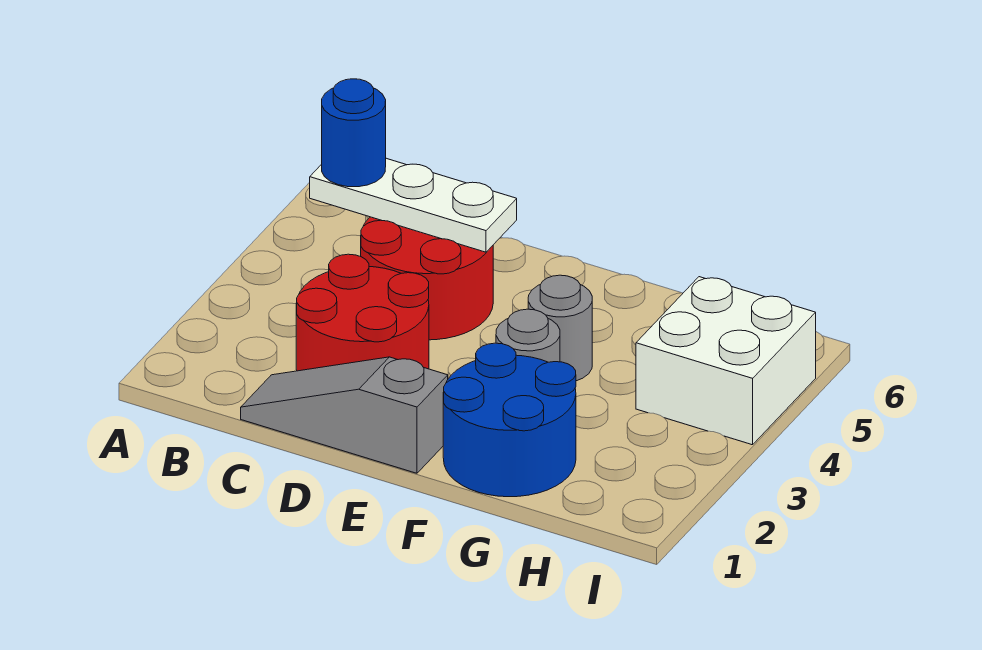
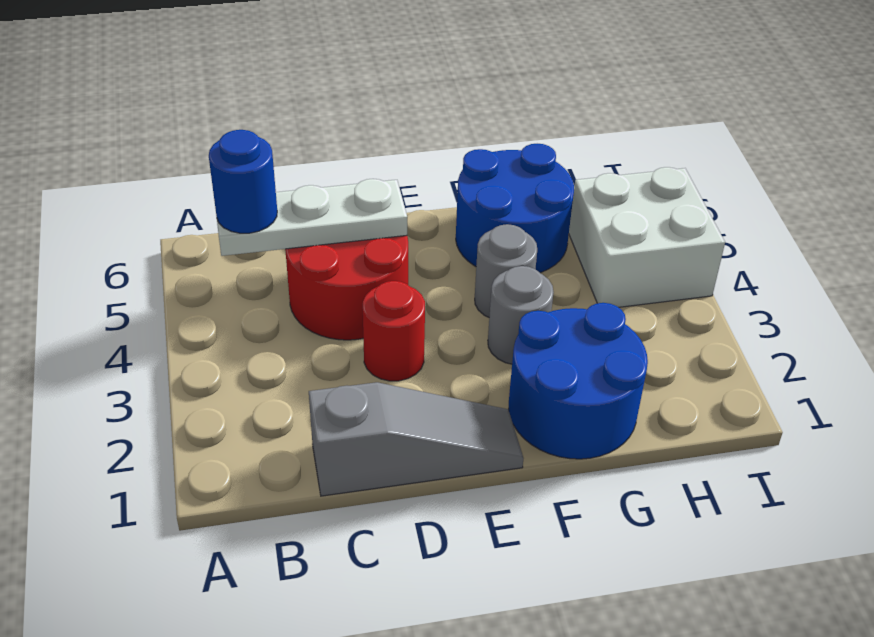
grey slope C1:E1 level 1 top E -> grey slope C1:E1 level 1 top C
red round brick C2:D3 level 1 -> red round brick D3 level 1
none -> blue round brick F5:G6 level 1

